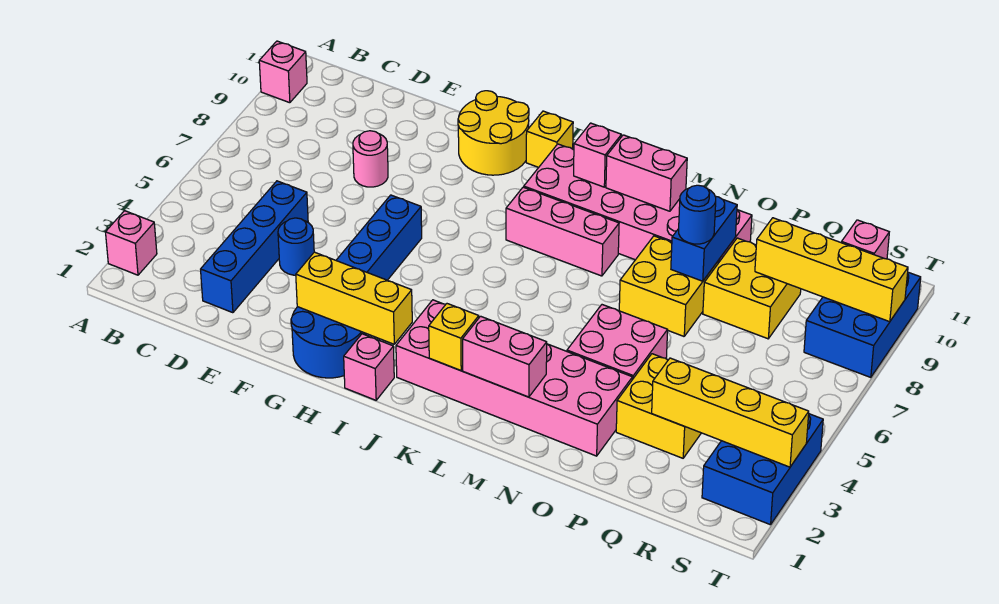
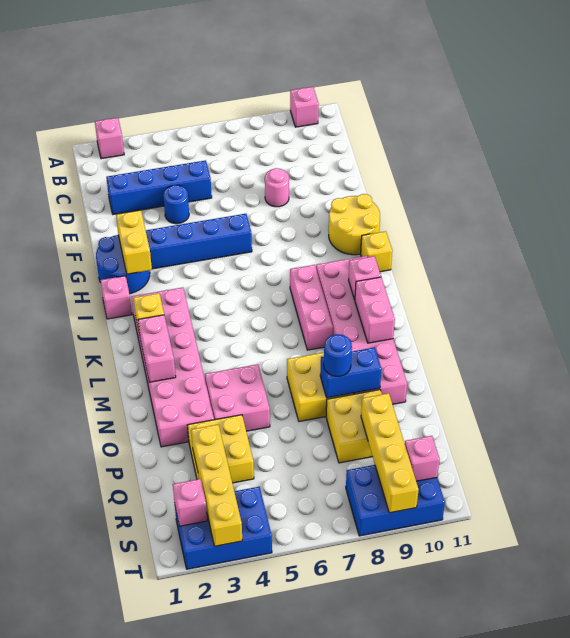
yellow brick G2:I2 level 2 -> yellow brick G2:H2 level 2
none -> pink brick S2 level 2

